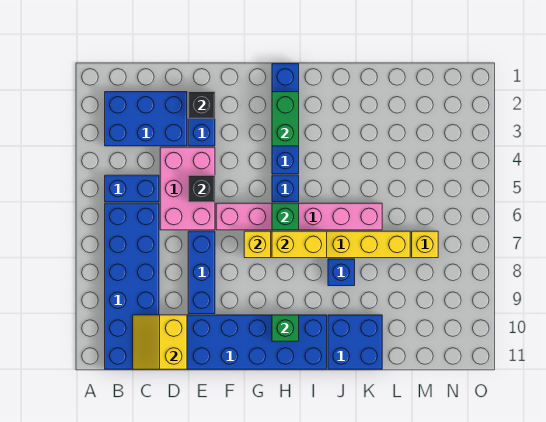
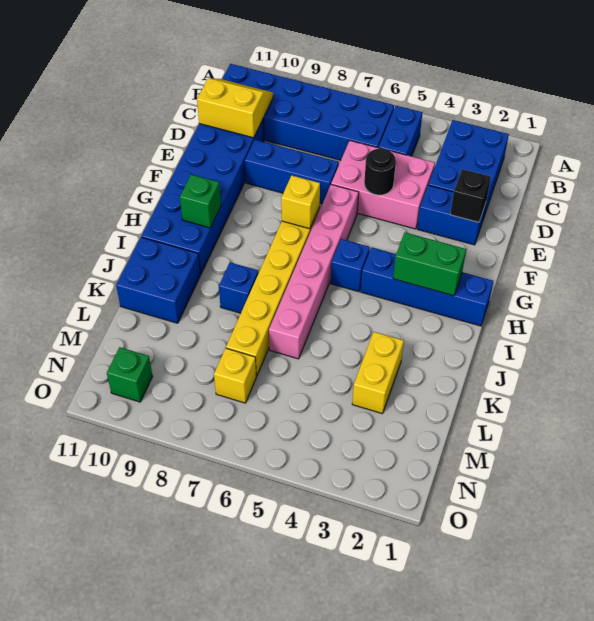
black brick E5 level 2 -> black round brick E5 level 2
green brick H6 level 2 -> green brick N10 level 1
yellow brick H7:I7 level 2 -> yellow brick K3:L3 level 1

